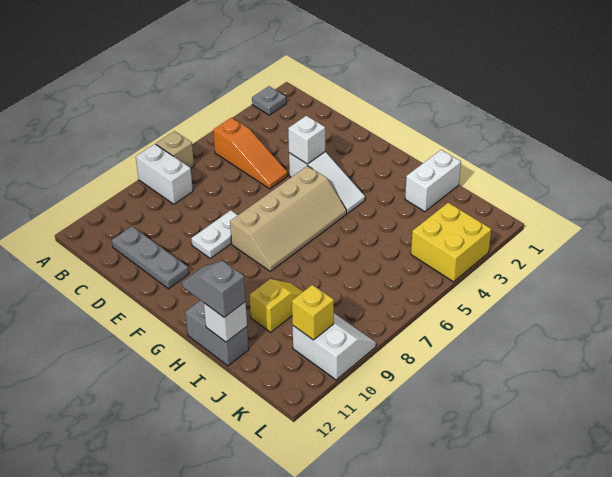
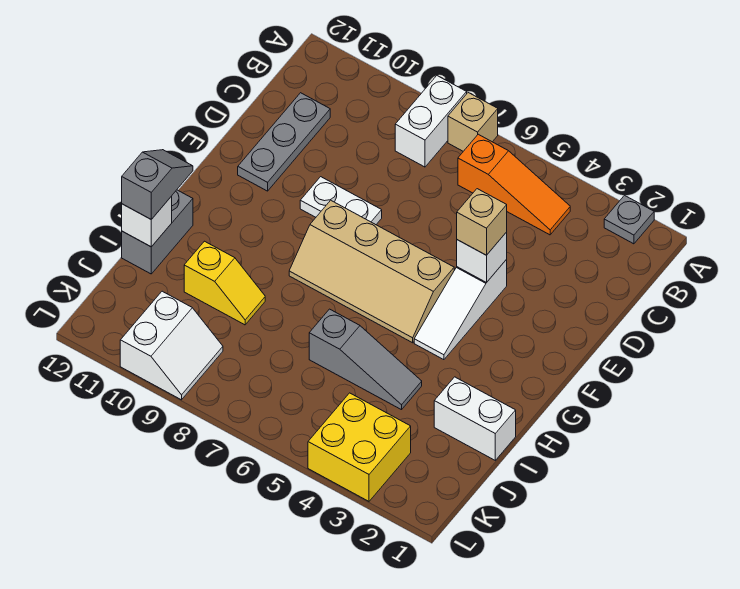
orange slope B5:D5 level 1 top B -> orange slope B4:B6 level 1 top 6
none -> tan brick E4 level 3
none -> grey slope I4:I6 level 1 top 6
yellow brick K10 level 2 -> none

